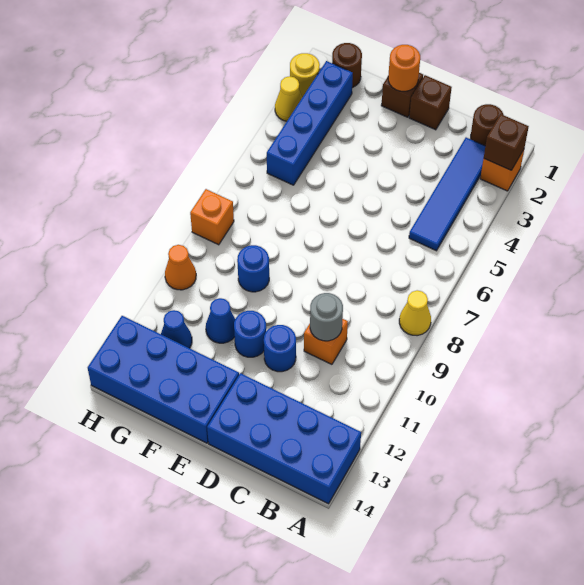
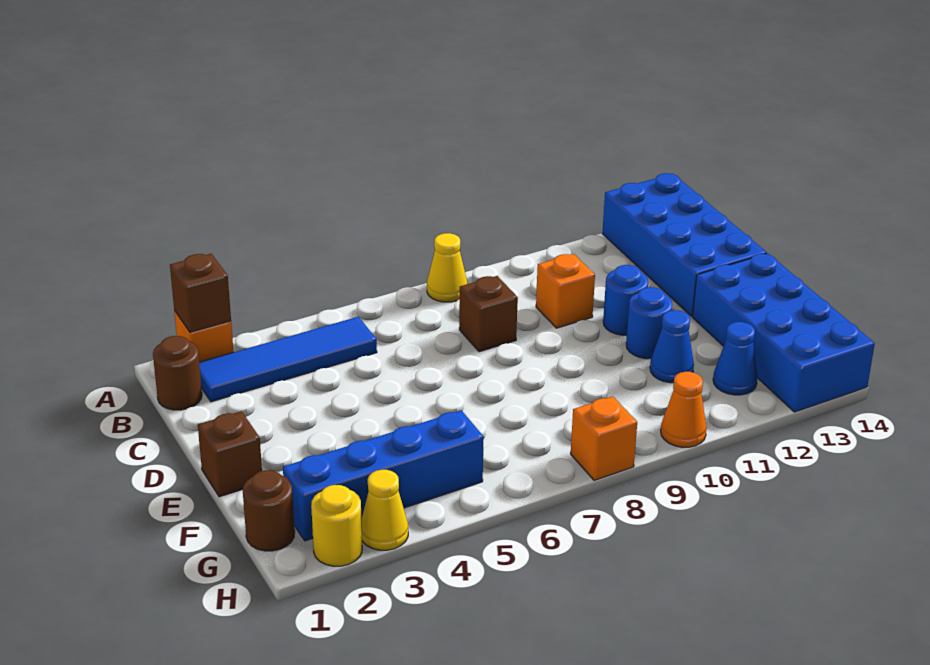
grey round brick C10 level 2 -> none
brown brick D1 level 1 -> brown brick C8 level 1
orange round brick E1 level 2 -> none
blue round brick F9 level 1 -> none

